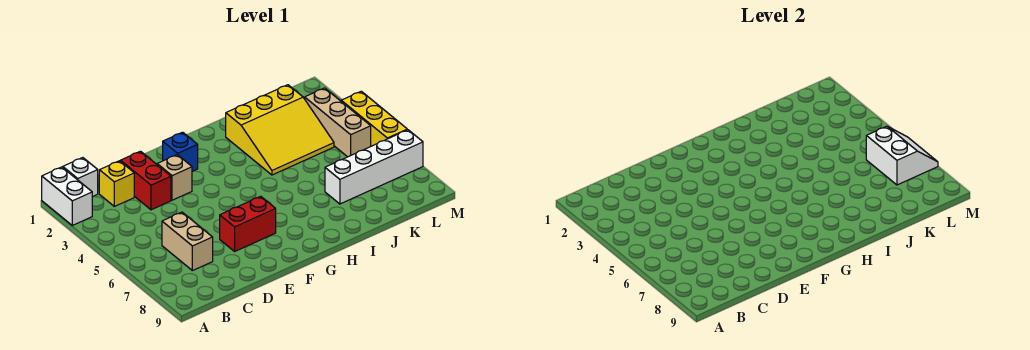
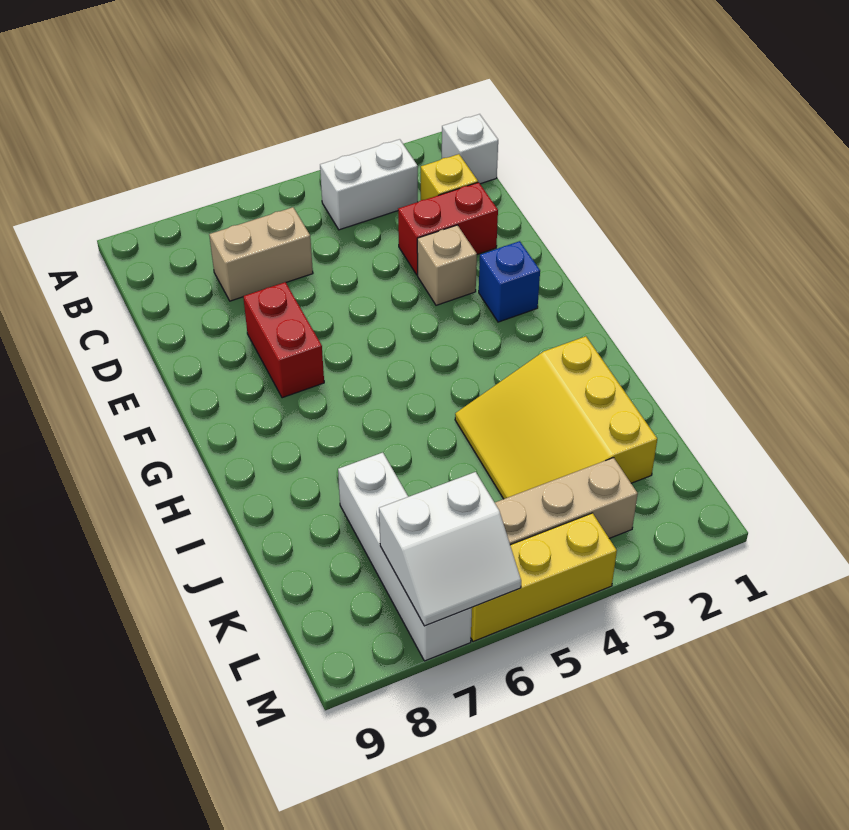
white brick A1:A2 level 1 -> white brick B3:B4 level 1

